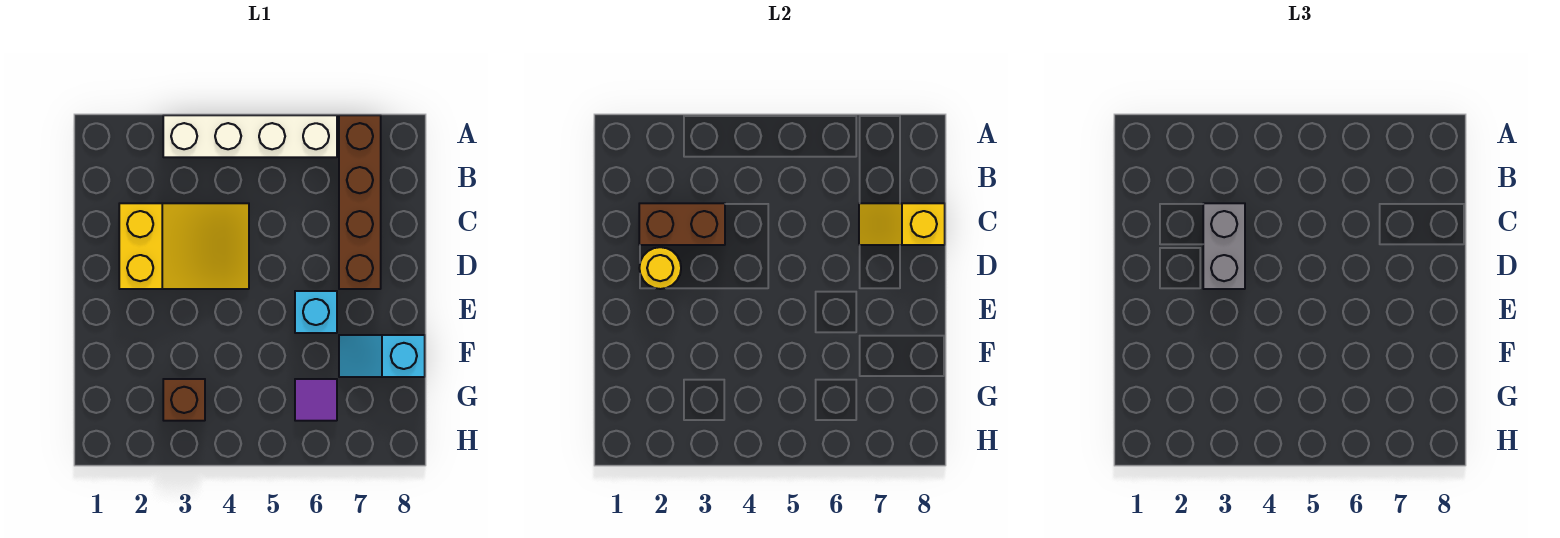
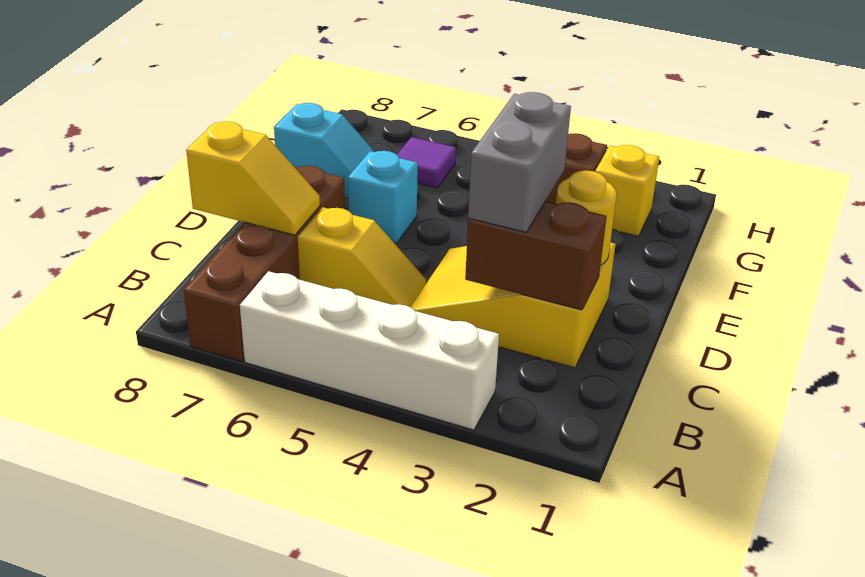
none -> yellow slope C5:C6 level 1 top 6
none -> yellow brick G2 level 1

